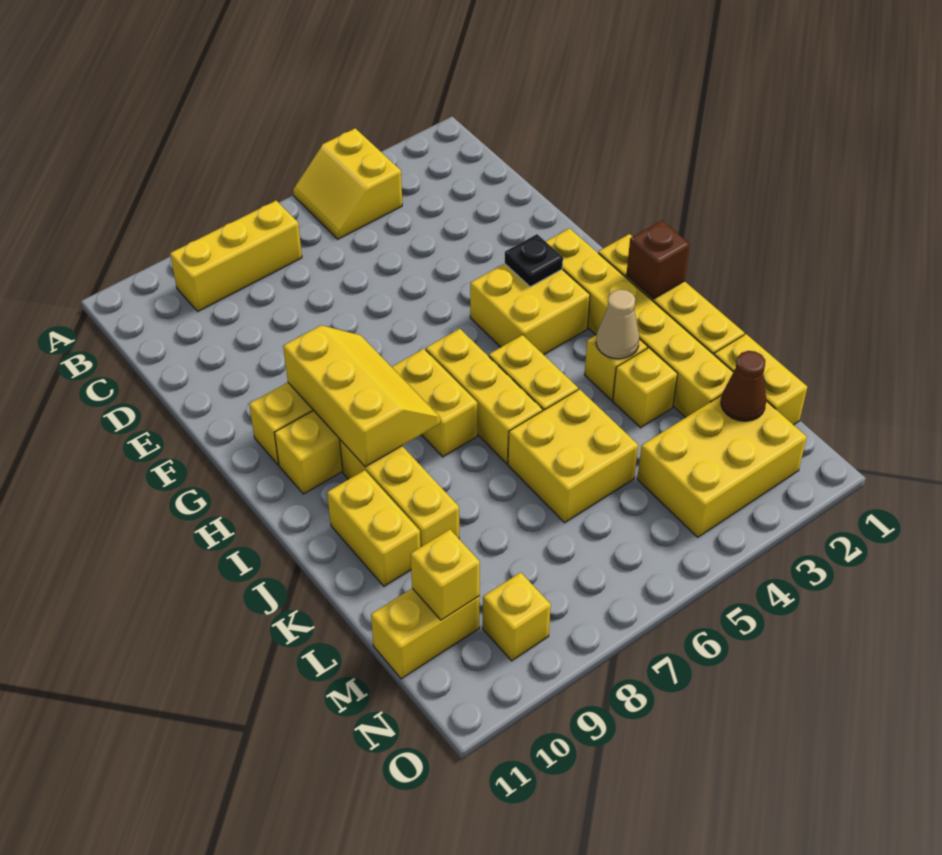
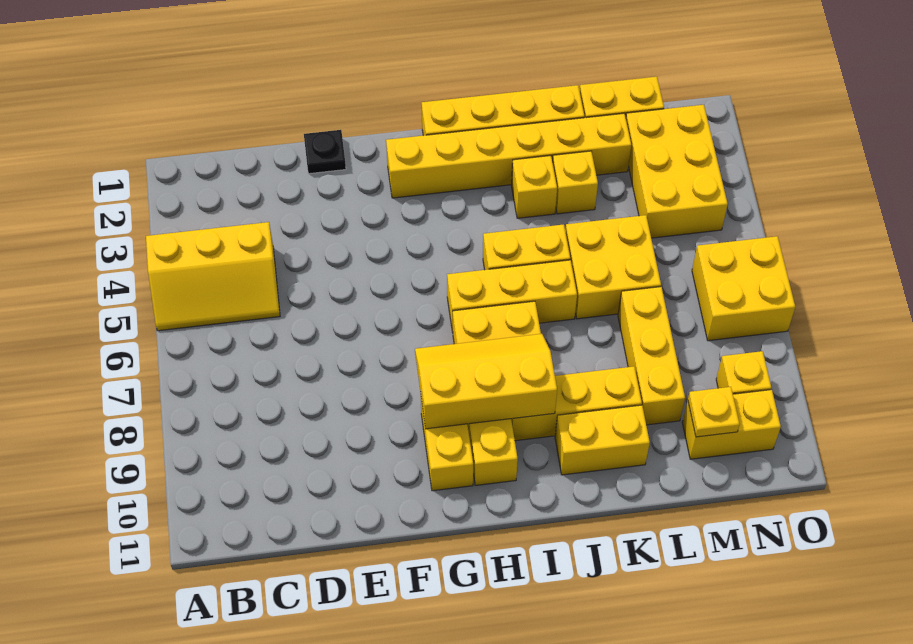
yellow slope A4:B5 level 1 top 4 -> yellow slope A4:C5 level 1 top 4
yellow brick B7:B9 level 1 -> yellow brick L7:L9 level 1
yellow brick G3:H4 level 1 -> yellow brick N6:O7 level 1
black plate G3 level 2 -> black plate E1 level 1
brown brick I1 level 2 -> none
tan cone J3 level 2 -> none
brown cone M2 level 2 -> none
yellow brick M10:M11 level 1 -> yellow brick M10:N10 level 1
yellow brick M10 level 2 -> yellow plate M10 level 2

